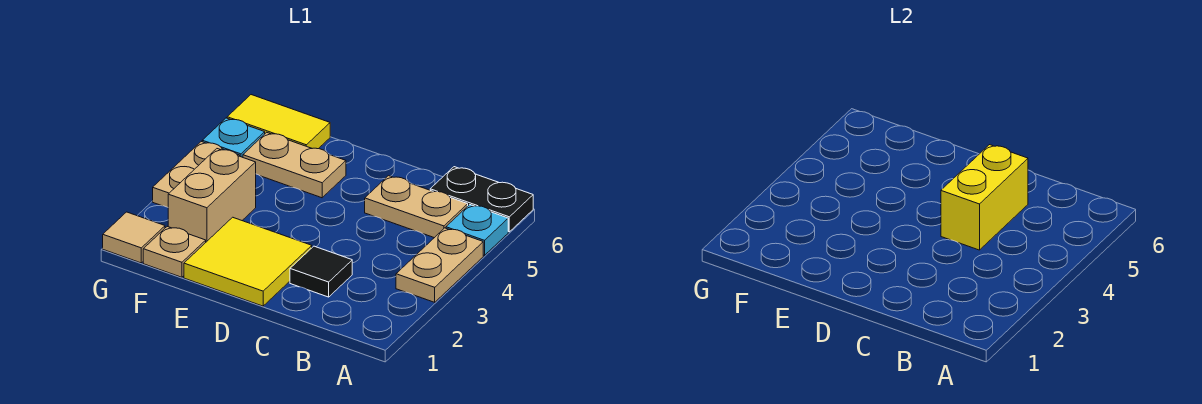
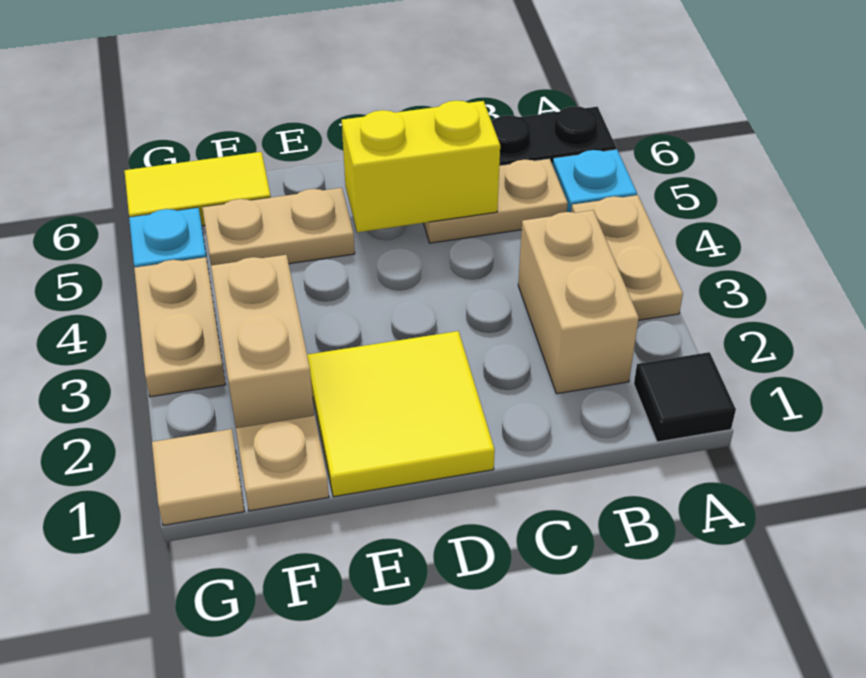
none -> tan brick B2:B3 level 1
black tile C2 level 1 -> black tile A1 level 1
yellow brick C4:C5 level 2 -> yellow brick C5:D5 level 2

